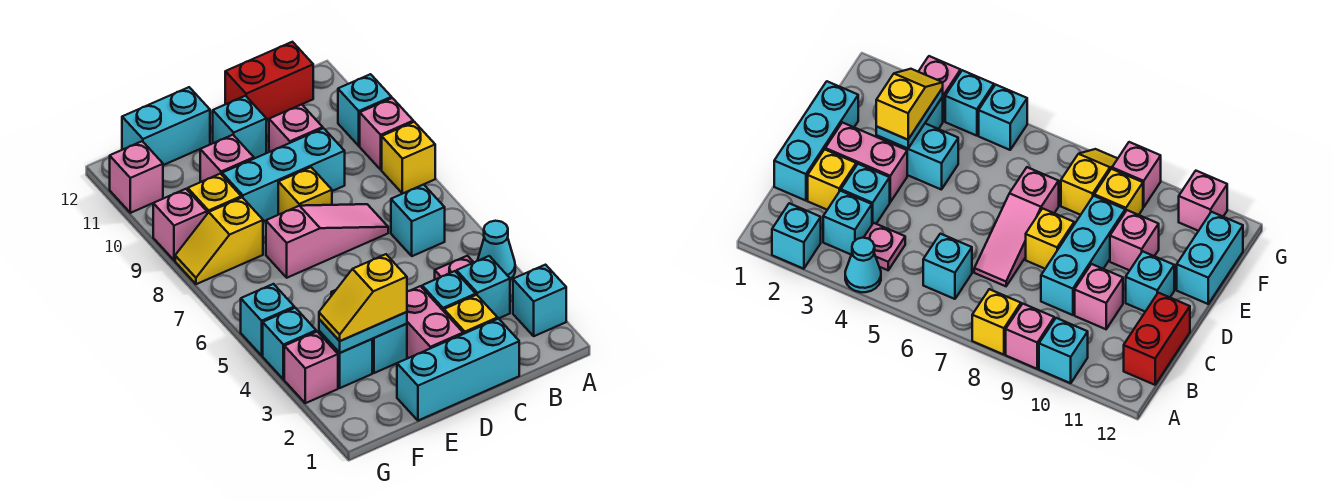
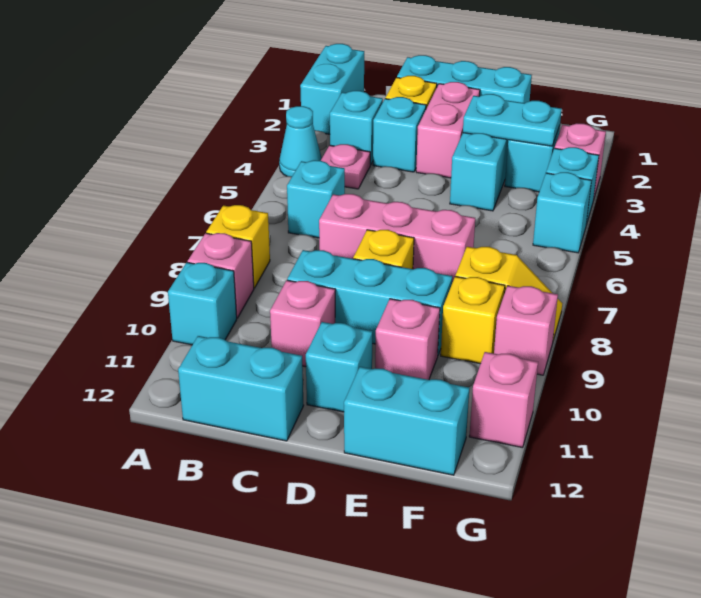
cyan brick A2 level 1 -> cyan brick A1:A2 level 1
red brick B12:C12 level 1 -> cyan brick B12:C12 level 1
pink slope C7:E7 level 1 top E -> pink brick C7:E7 level 1
yellow slope E3:F3 level 3 top E -> none

